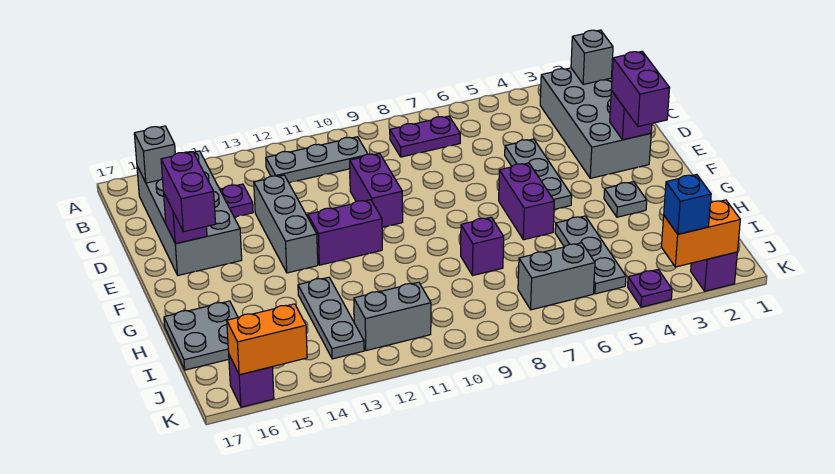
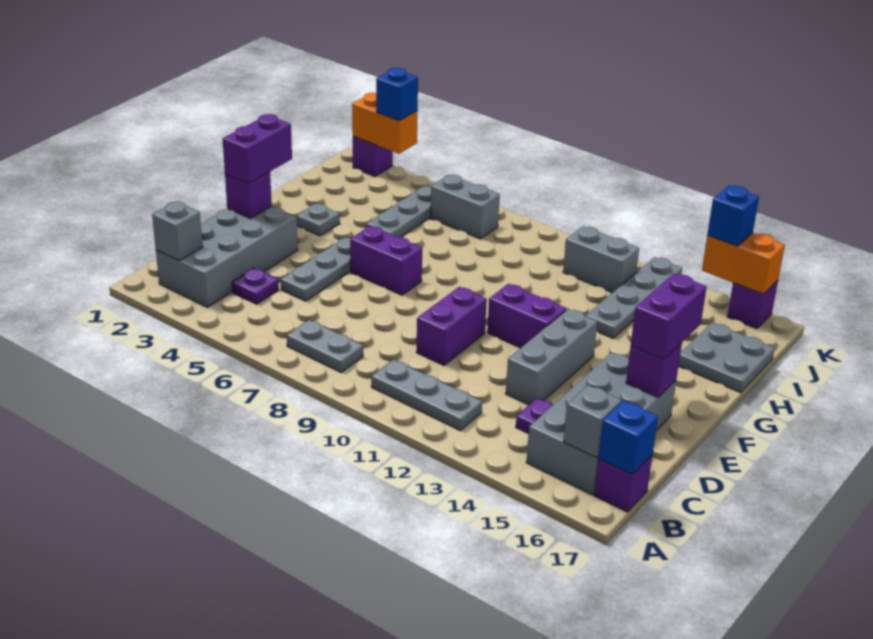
purple plate B7:B8 level 1 -> grey plate B7:B8 level 1
none -> blue brick B17 level 2
purple brick F6:G6 level 1 -> purple brick F6:F7 level 1
purple brick H8 level 1 -> purple brick B17 level 1
grey plate H13:J13 level 1 -> grey plate H13:K13 level 1
purple plate K4 level 1 -> purple plate C4 level 1
none -> blue brick K15 level 3

